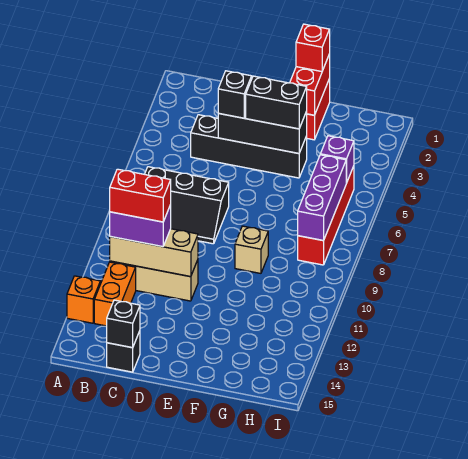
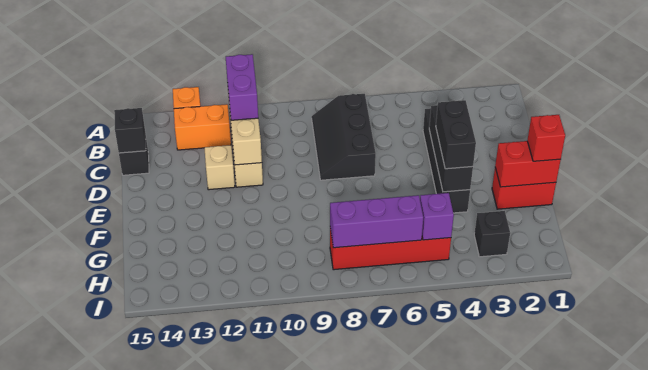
red brick B11:C11 level 4 -> none
black brick D4 level 3 -> black brick H3 level 1
tan brick F9 level 1 -> tan brick D12 level 1

